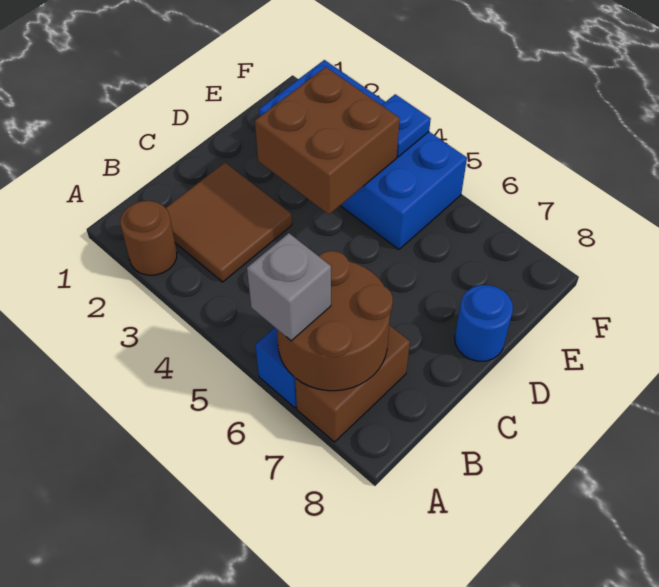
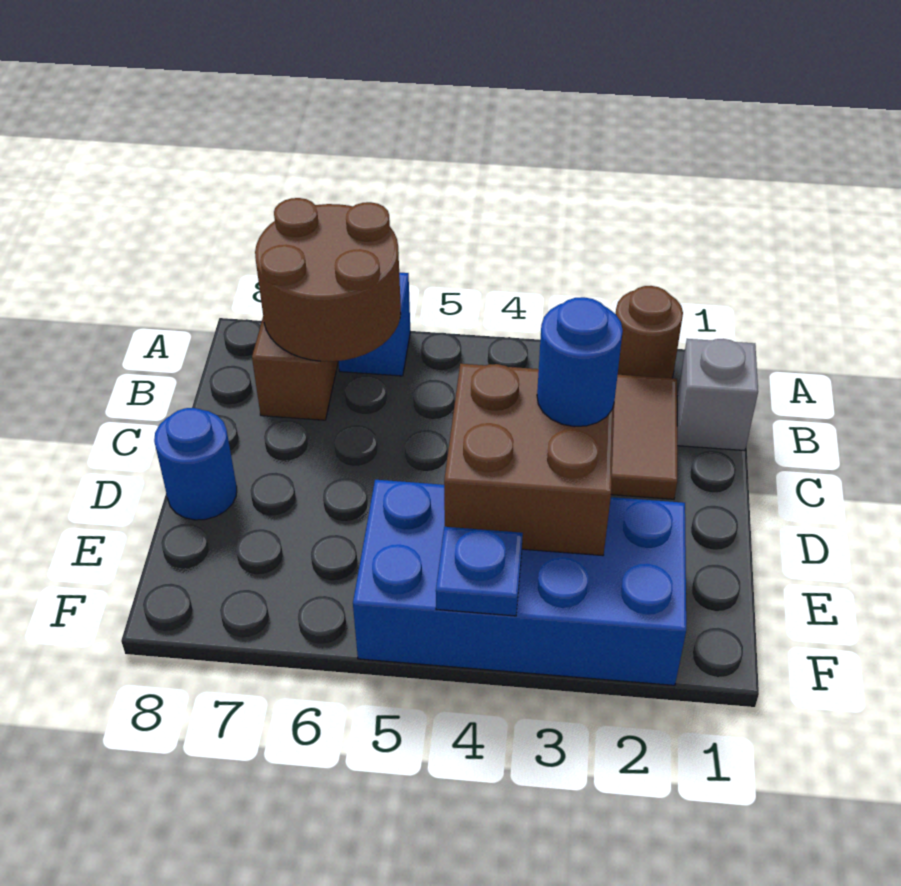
grey brick A6 level 3 -> grey brick B1 level 1
none -> blue round brick D3 level 3

